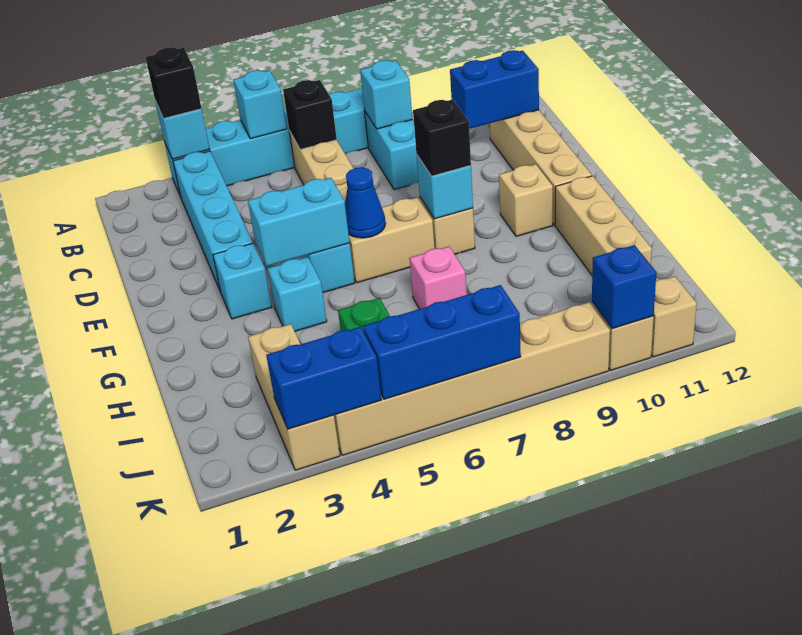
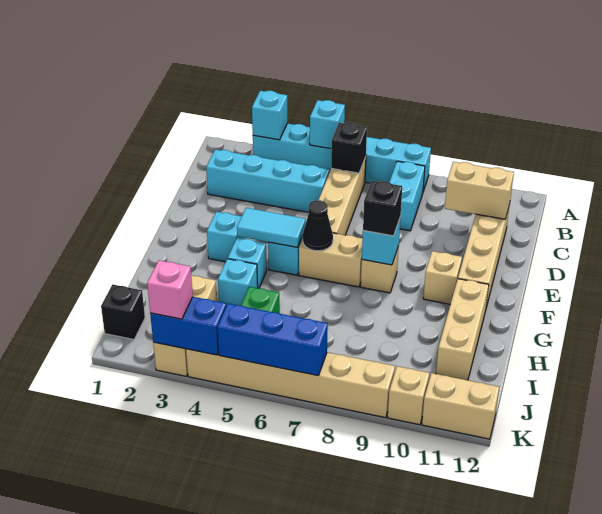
black brick A3 level 3 -> black brick J1 level 1
cyan brick B3:E3 level 1 -> cyan brick C2:C5 level 1
cyan brick B8 level 2 -> cyan brick H4 level 1
blue brick C10:C11 level 2 -> tan brick C10:C11 level 2
cyan brick F4:F5 level 2 -> cyan tile F4:F5 level 2
blue cone F6 level 2 -> black cone F6 level 2
pink brick H7 level 1 -> pink brick K3 level 3
blue brick K10 level 2 -> none
tan brick K11 level 1 -> tan brick K11:K12 level 1

